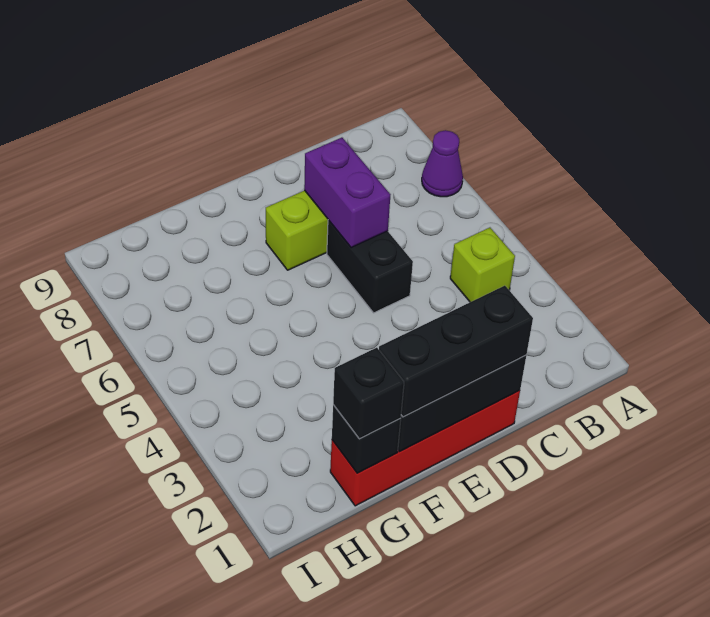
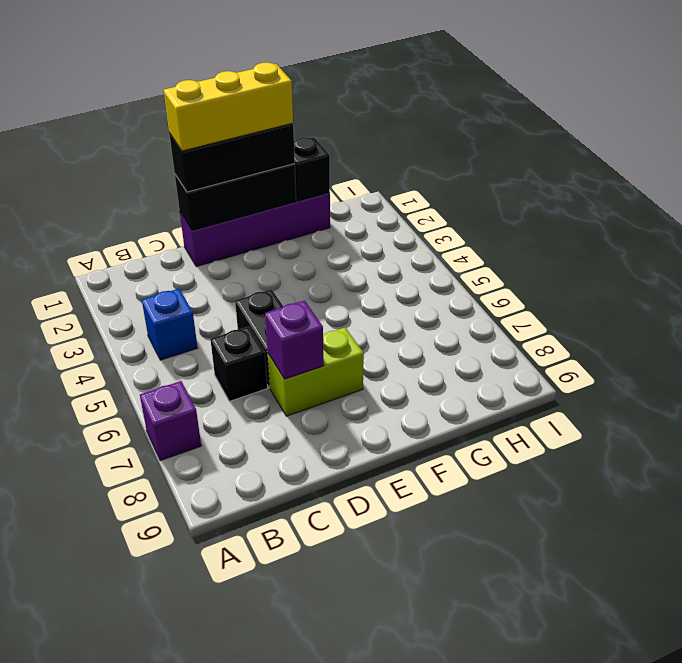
purple cone A7 level 1 -> purple brick A7 level 1
lime brick B4 level 1 -> blue brick B4 level 1
red brick D1:G1 level 1 -> purple brick D1:G1 level 1
none -> yellow brick D1:F1 level 4
purple brick D6:D7 level 2 -> purple brick D7 level 2
black brick G1 level 3 -> black brick C6 level 1

